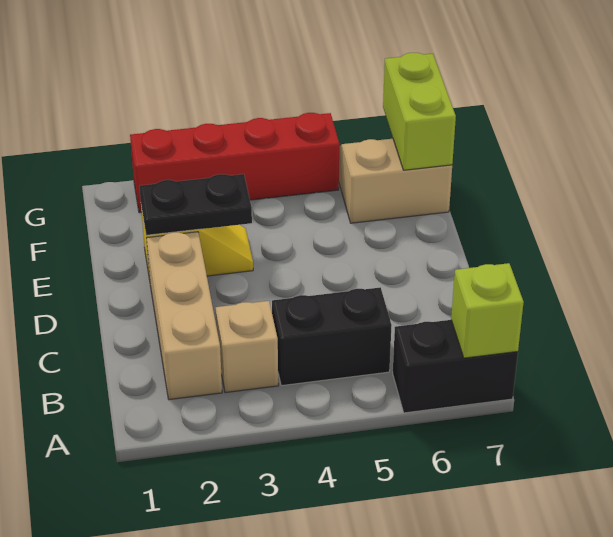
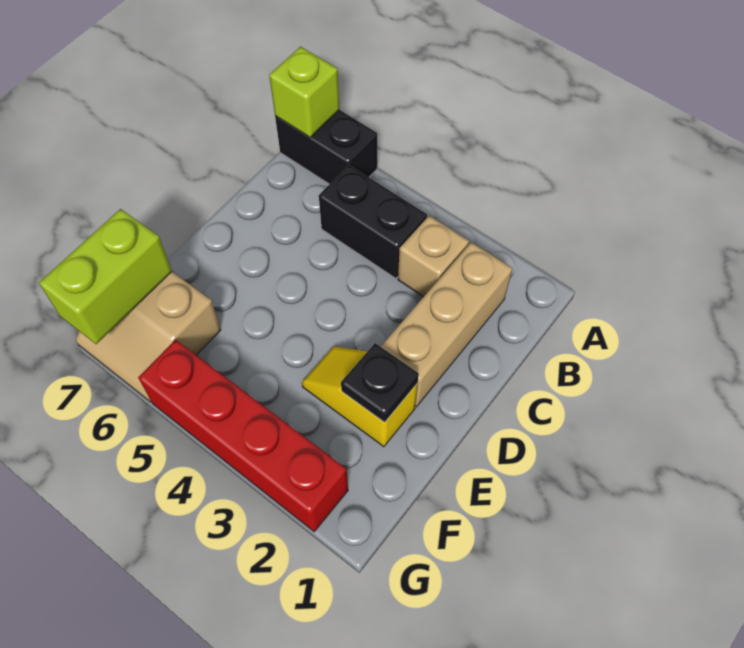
black plate E2:E3 level 2 -> black plate E2 level 2

